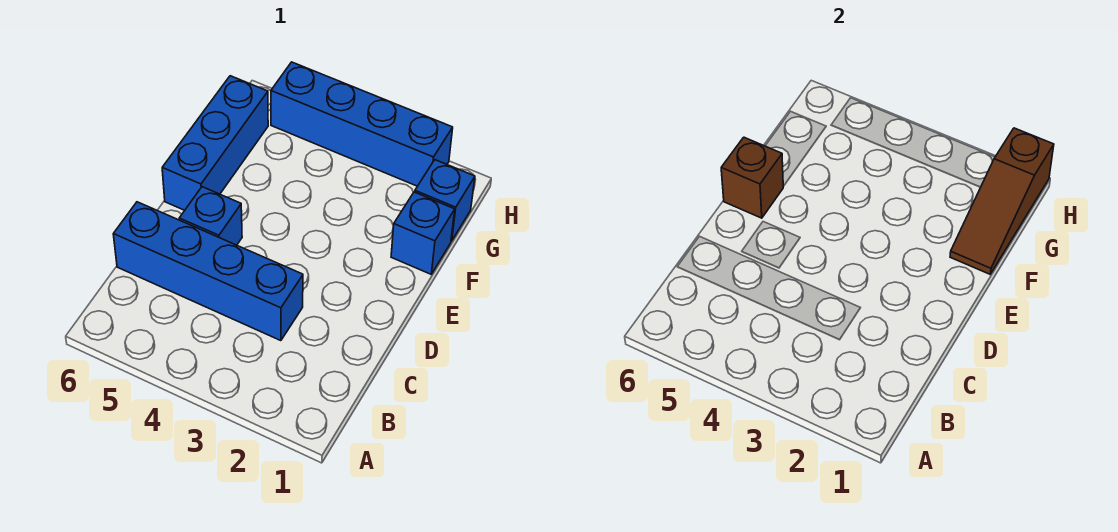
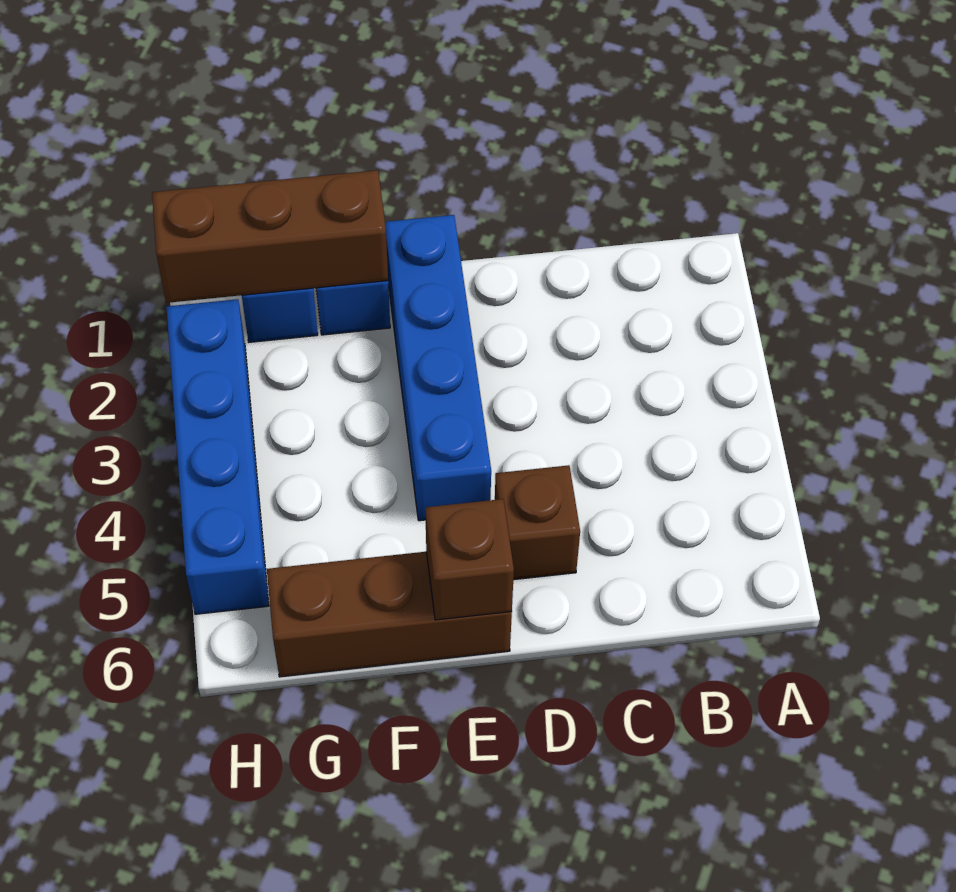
blue brick C3:C6 level 1 -> blue brick E1:E4 level 1
blue brick D5 level 1 -> brown brick D5 level 1
blue brick E6:G6 level 1 -> brown brick E6:G6 level 1
brown slope F1:H1 level 2 top H -> brown brick F1:H1 level 2

